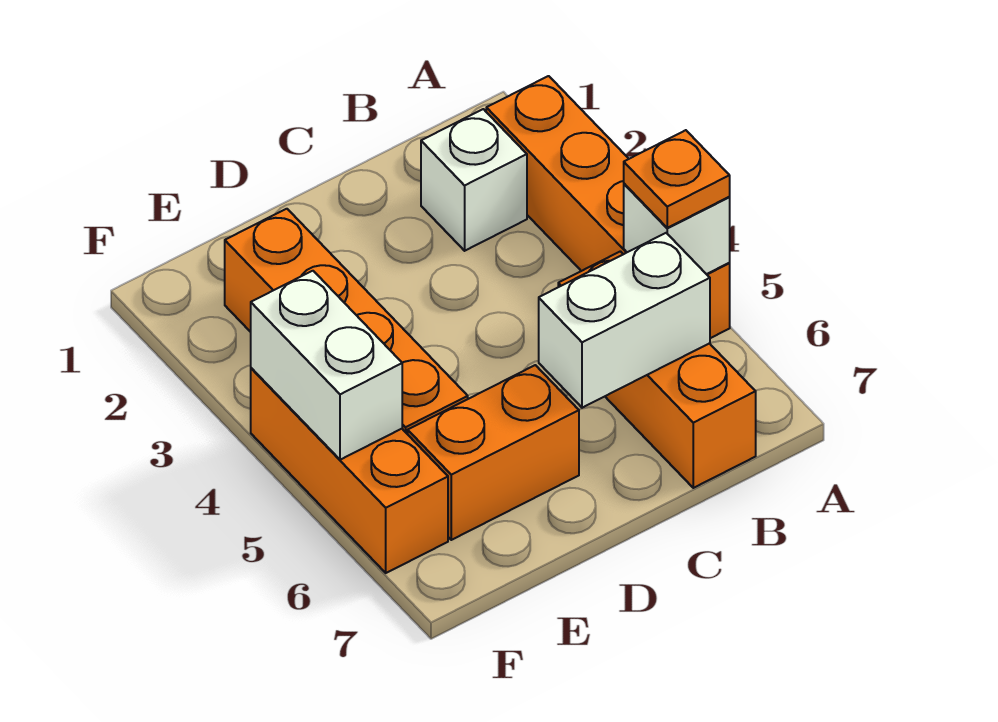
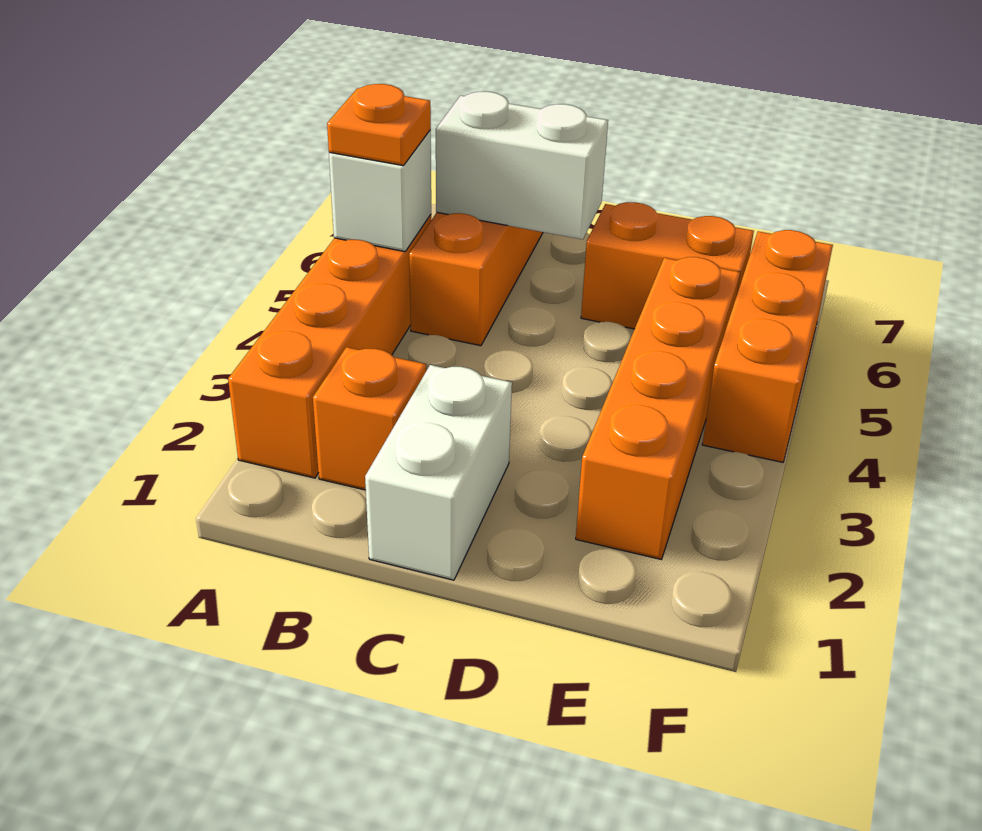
white brick B2 level 1 -> orange brick B2 level 1
white brick F4:F5 level 2 -> white brick C1:C2 level 1

